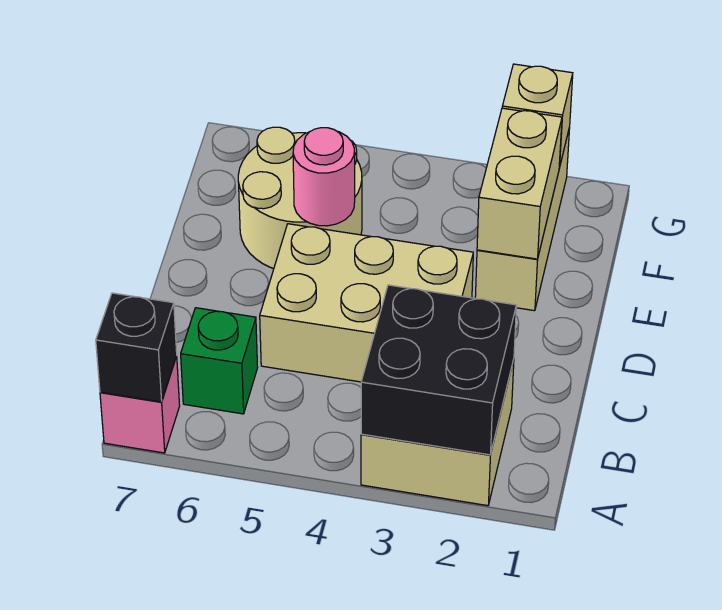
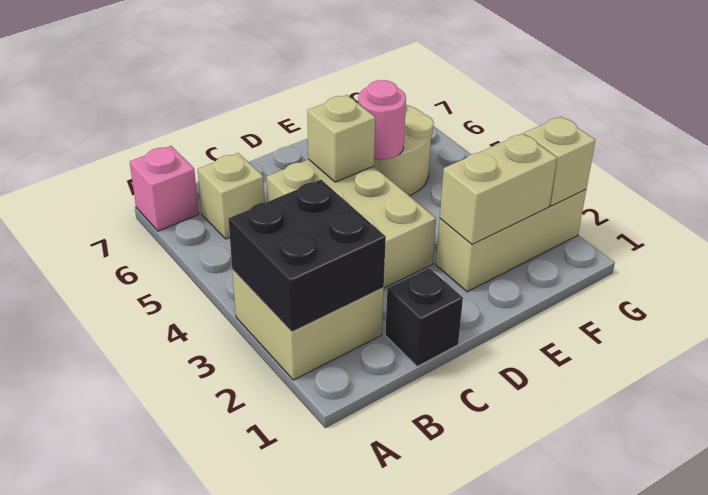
black brick A7 level 2 -> black brick C1 level 1
green brick B6 level 1 -> tan brick B6 level 1
none -> tan brick D5 level 2

